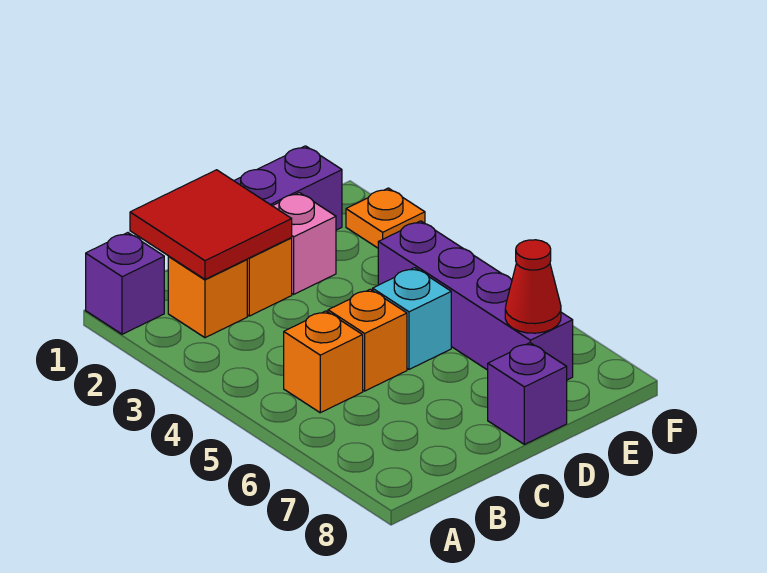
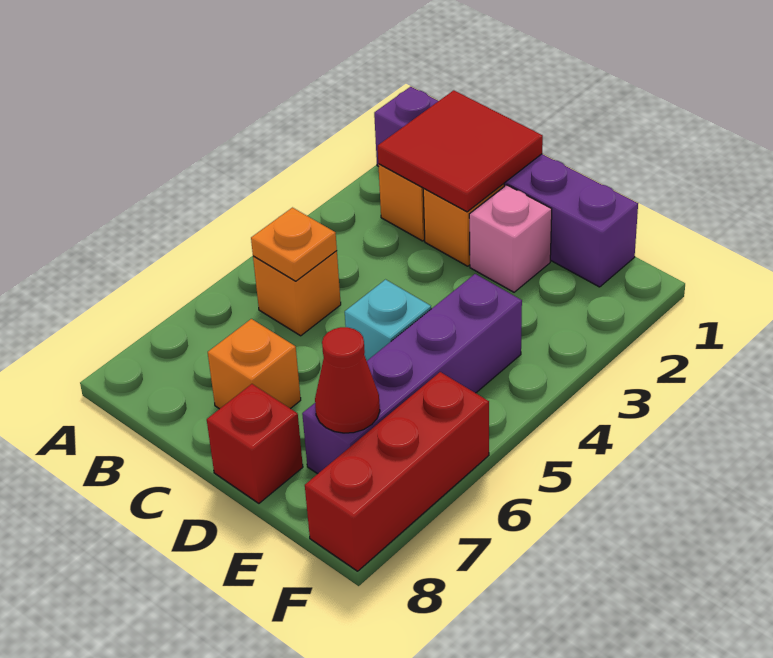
orange brick C5 level 1 -> orange brick C7 level 1
purple brick D8 level 1 -> red brick D8 level 1
orange plate F2 level 1 -> orange plate B5 level 2
none -> red brick F6:F8 level 1

